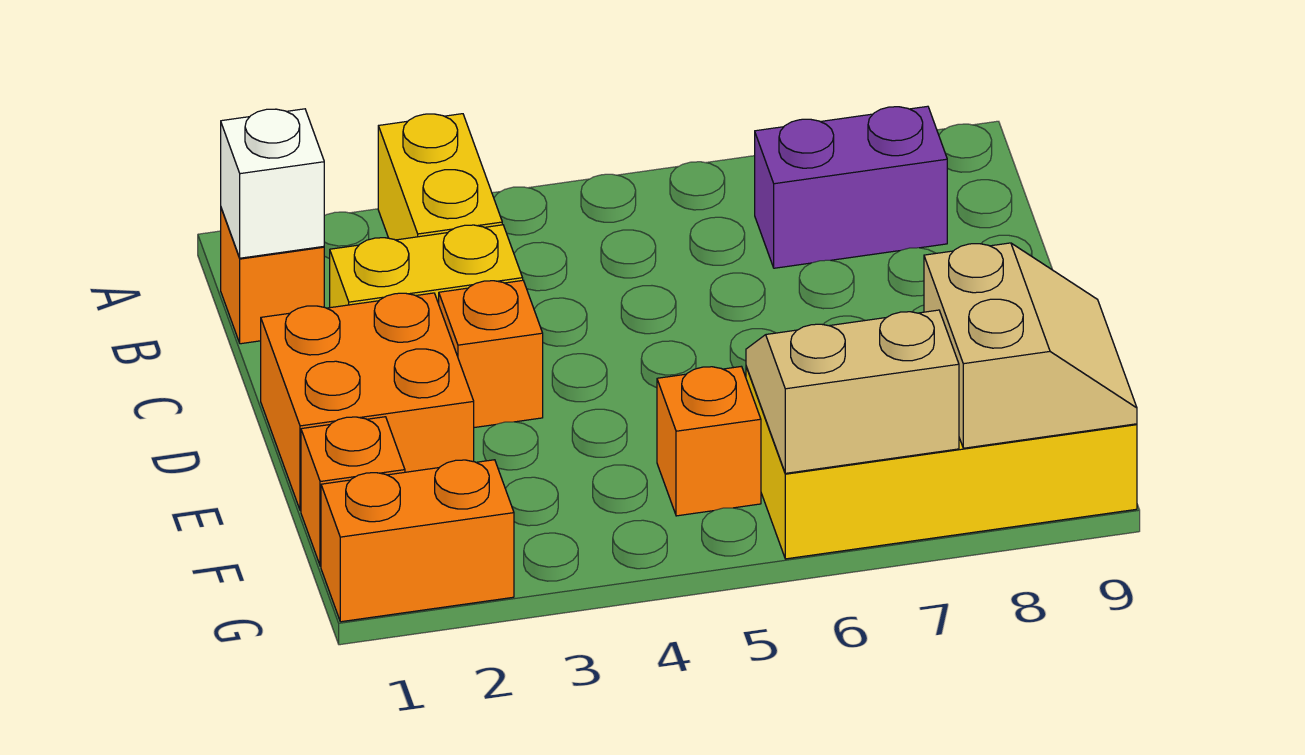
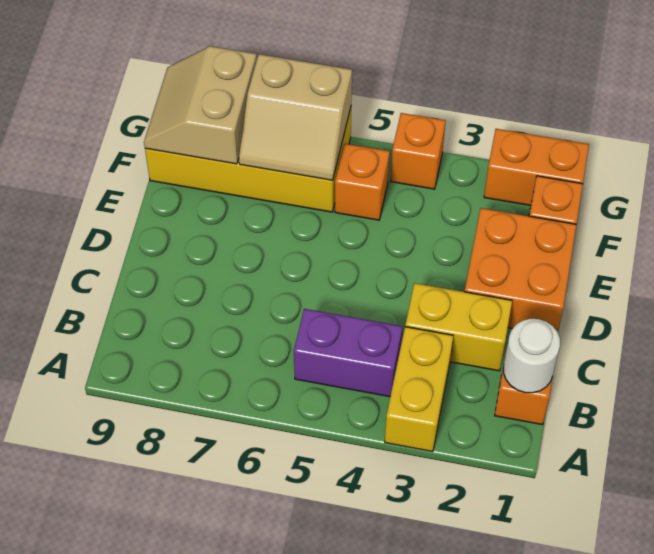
white brick B1 level 2 -> white round brick B1 level 2
purple brick B7:B8 level 1 -> purple brick B4:B5 level 1
orange brick D3 level 1 -> orange brick G4 level 1

